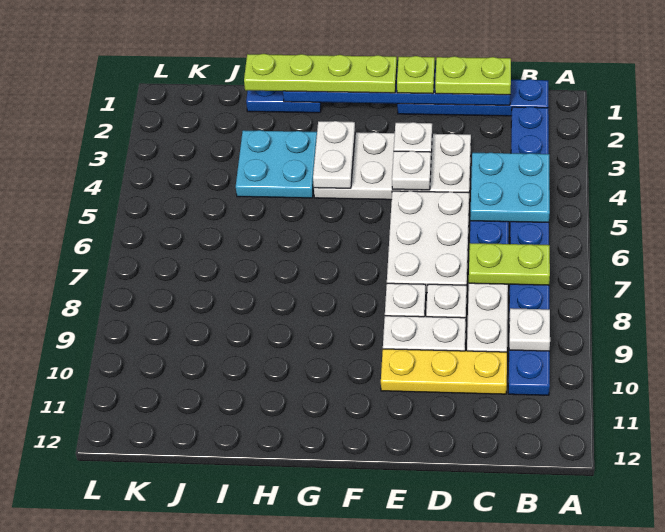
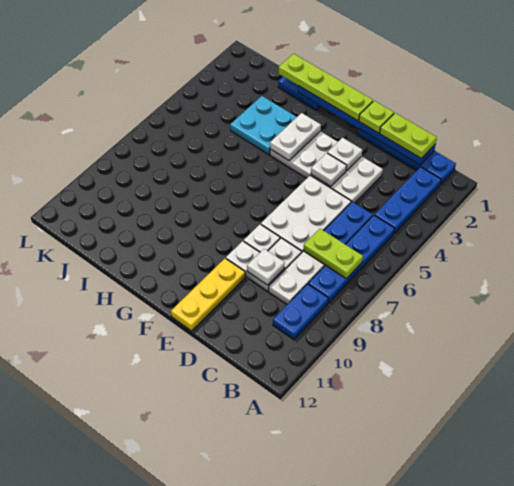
cyan plate B4:C5 level 2 -> none
white plate B9 level 2 -> white plate D9 level 2
yellow plate C10:E10 level 1 -> yellow plate E10:E12 level 1

